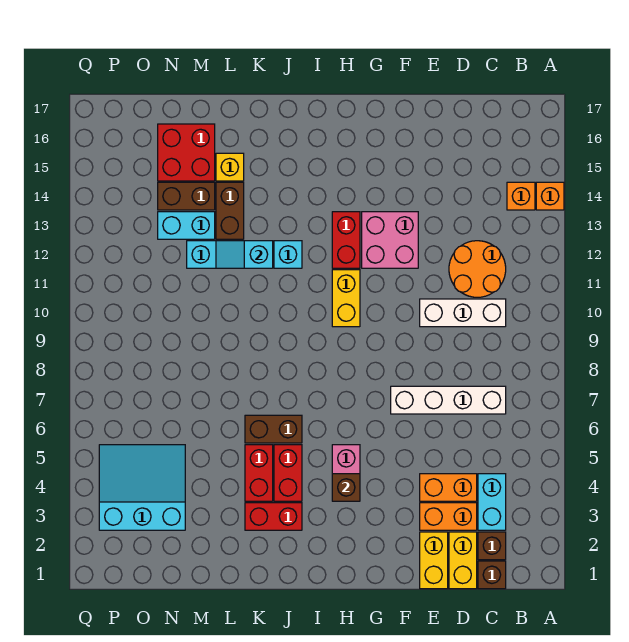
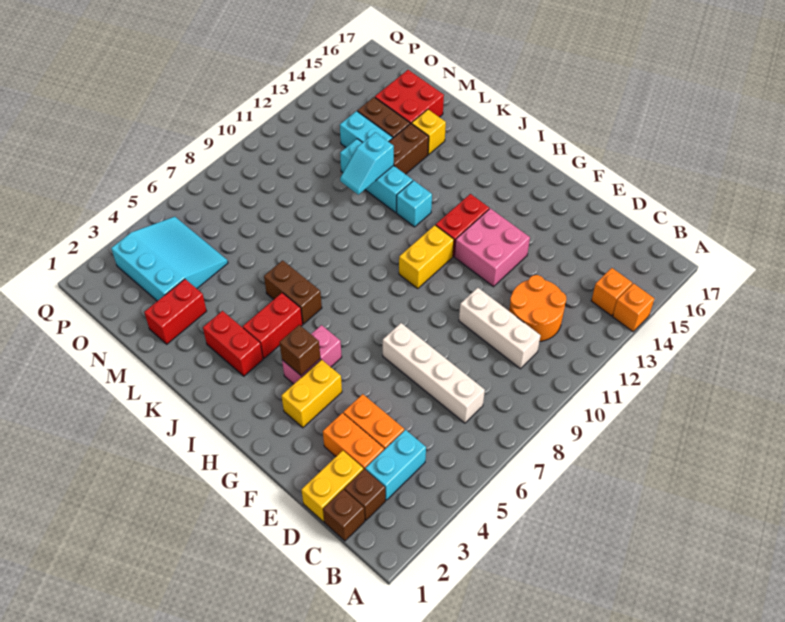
yellow brick E1:E2 level 1 -> yellow brick G3:G4 level 1
red brick K4:K5 level 1 -> red brick M2:M3 level 1
cyan slope K12:L12 level 2 top K -> cyan slope L11:L12 level 2 top 12

